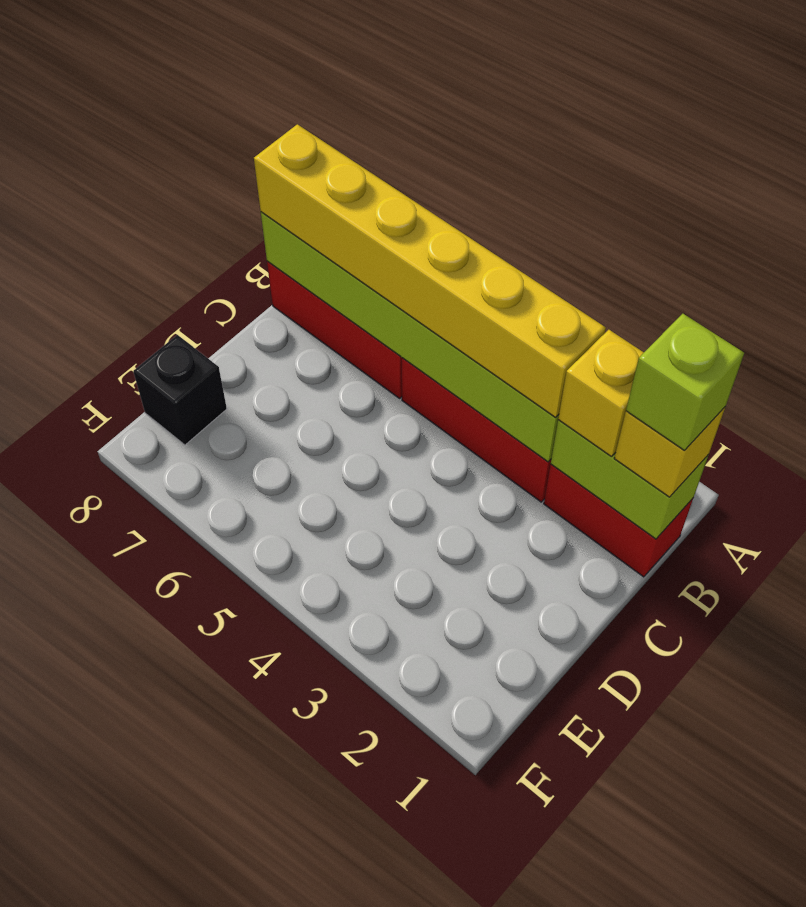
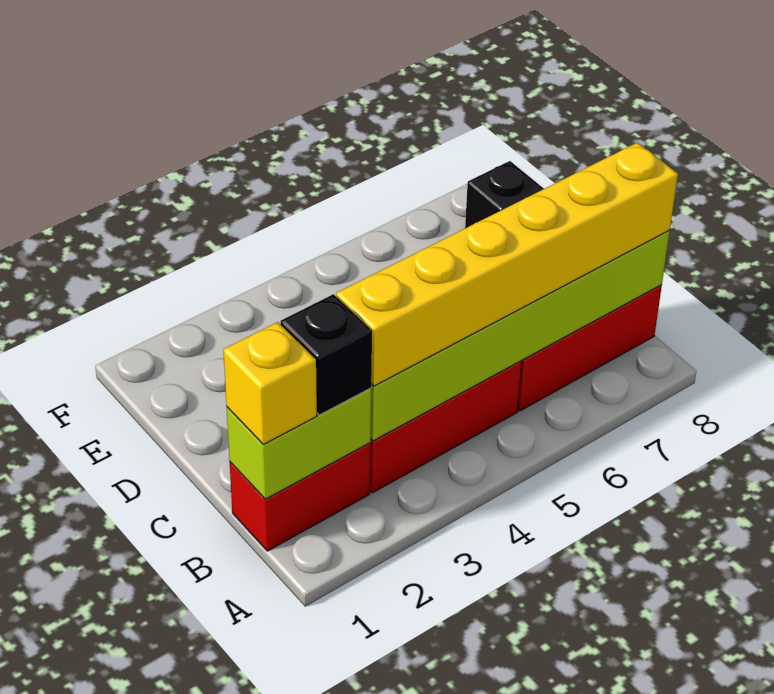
lime brick B1 level 4 -> none
yellow brick B2 level 3 -> black brick B2 level 3

